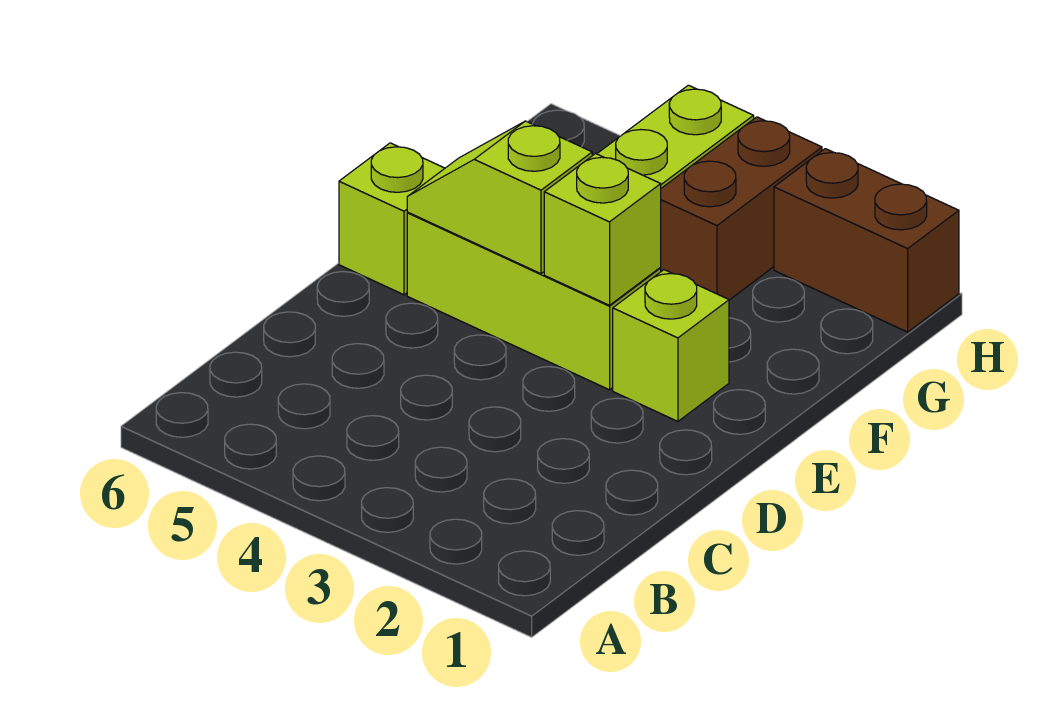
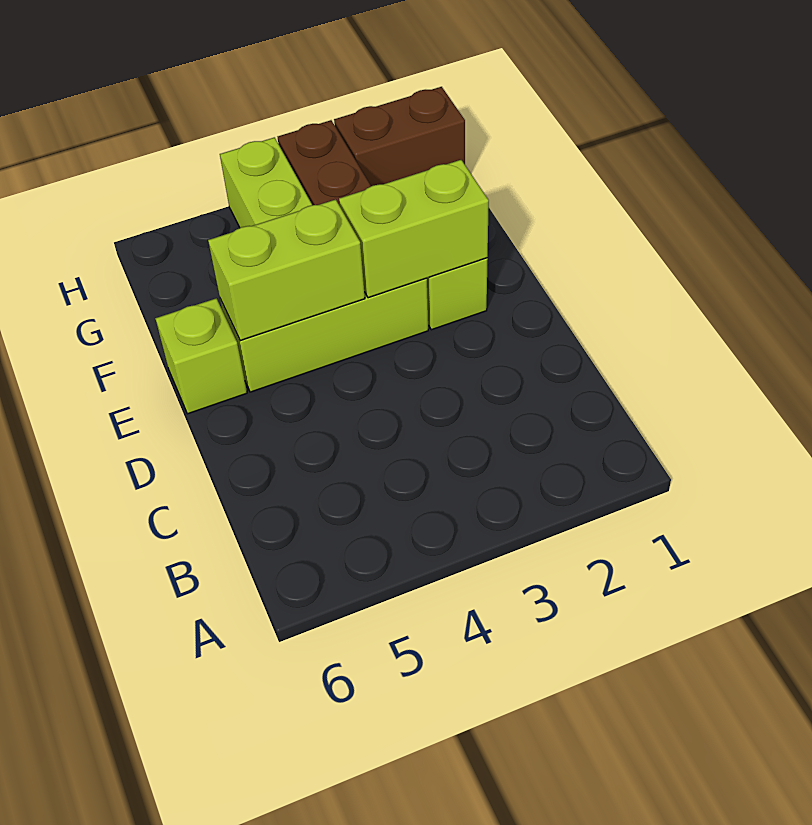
lime brick E3 level 2 -> lime brick E2:E3 level 2
lime slope E4:E5 level 2 top 4 -> lime brick E4:E5 level 2

